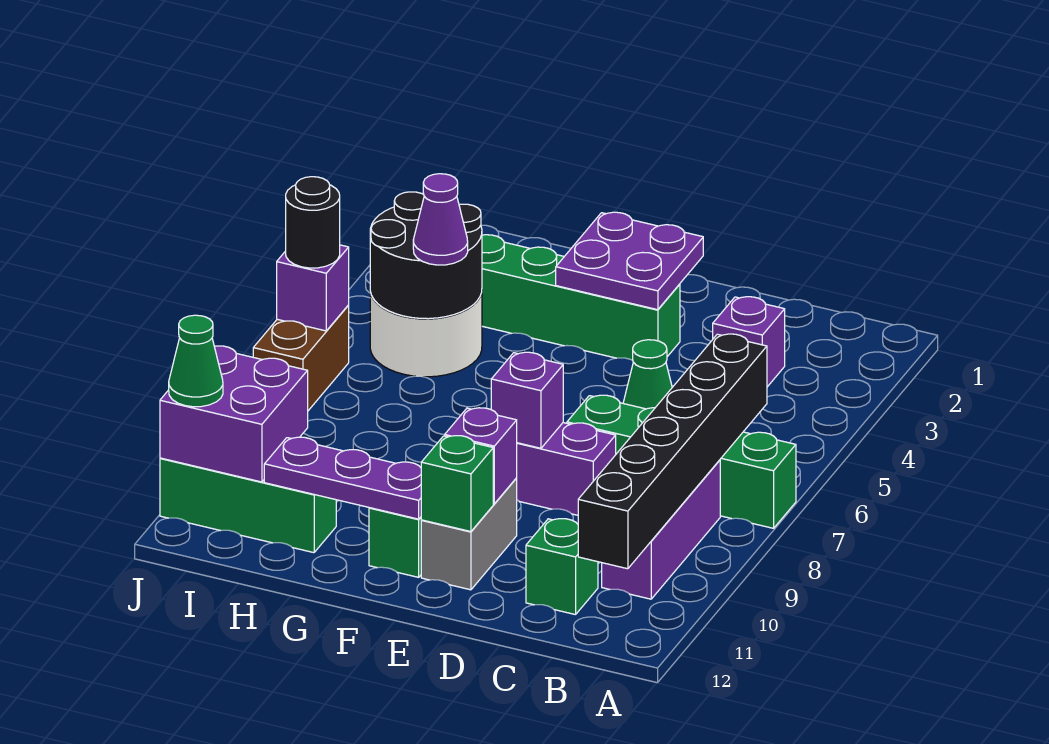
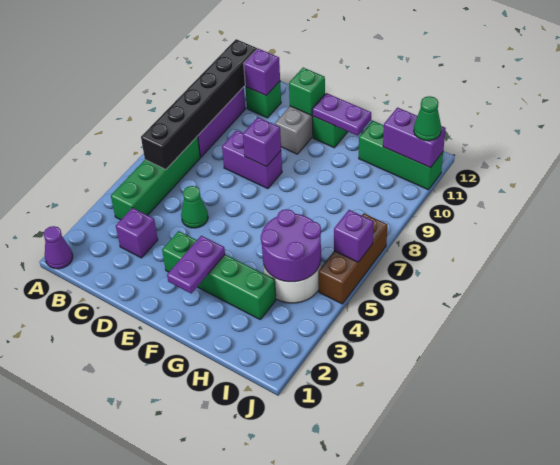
green brick A7:D7 level 1 -> green brick B4:B7 level 1
purple plate E2:F3 level 2 -> purple plate F2:F3 level 2
purple brick E10 level 2 -> purple brick C11 level 2
purple plate F11:H11 level 2 -> purple plate F11:G11 level 2
black round brick H4:I5 level 2 -> purple round brick H4:I5 level 2
purple cone H5 level 3 -> purple cone A1 level 1
purple brick I10:J11 level 2 -> purple brick I11:J11 level 2
brown brick J6:J7 level 1 -> brown brick J5:J7 level 1
black round brick J6 level 3 -> none

